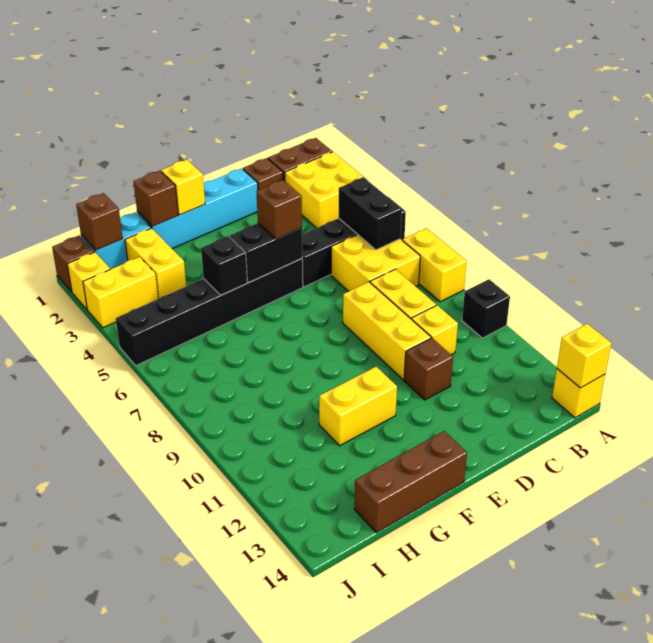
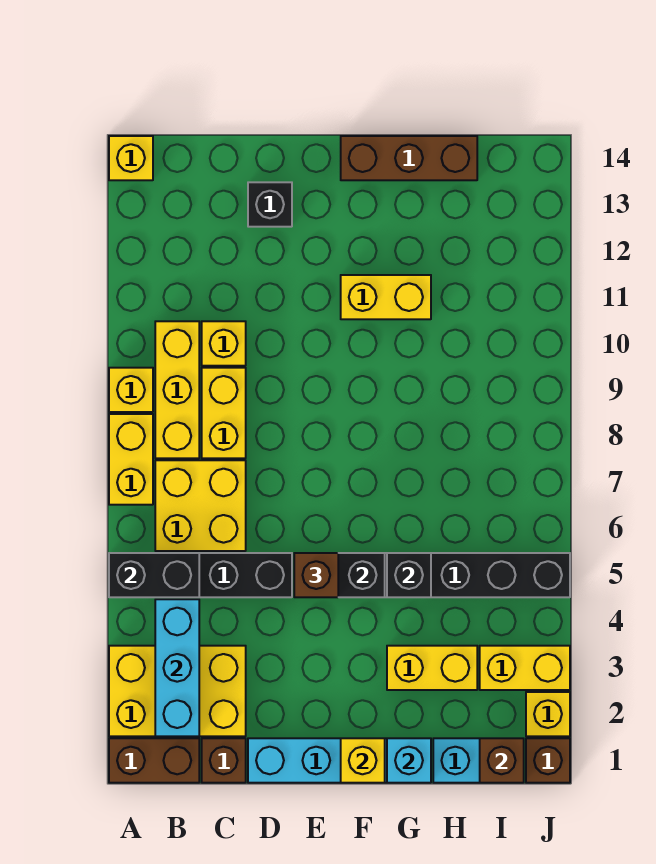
yellow brick A2:B3 level 1 -> yellow brick A2:C3 level 1
black brick A10 level 1 -> black brick D13 level 1
yellow brick A14 level 2 -> yellow brick A9 level 1
none -> cyan brick B2:B4 level 2
black brick B5:B6 level 2 -> black brick A5:B5 level 2
yellow brick D8:D10 level 1 -> yellow brick B8:B10 level 1
brown brick D11 level 1 -> none
brown brick G1 level 2 -> cyan brick G1 level 2
yellow brick H2:H3 level 1 -> yellow brick G3:H3 level 1

